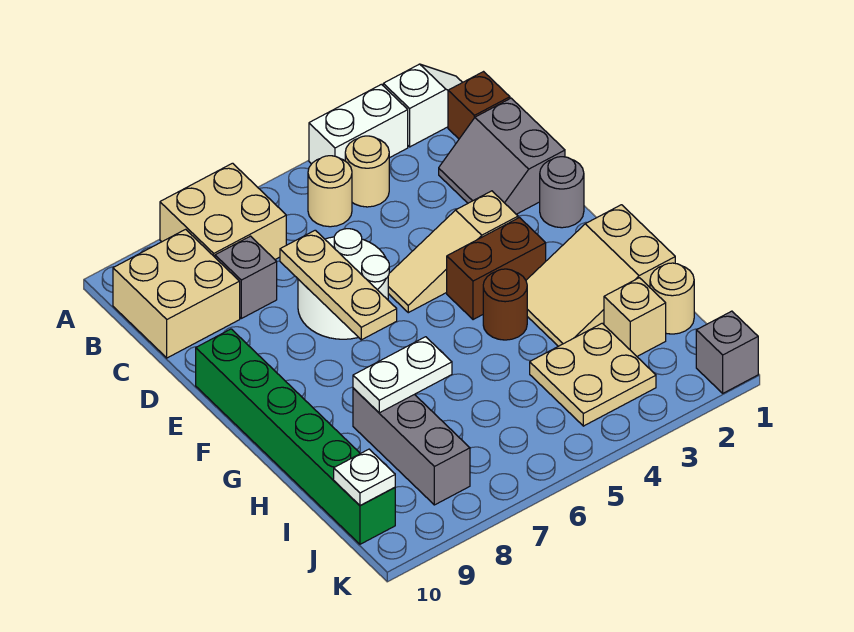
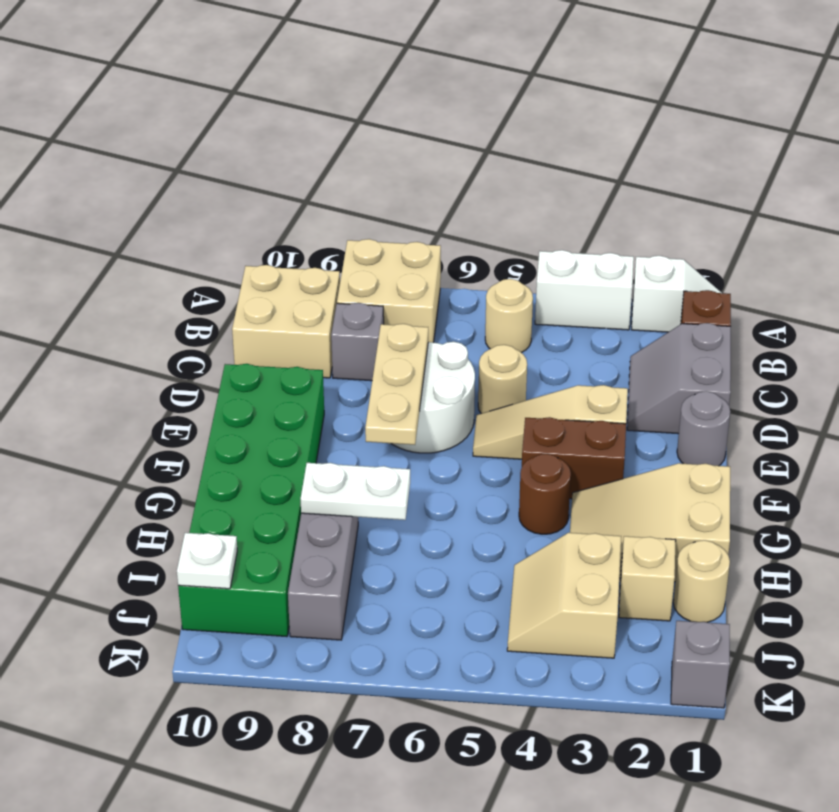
tan round brick B4 level 1 -> tan round brick D5 level 1
green brick E10:J10 level 1 -> green brick E9:J10 level 1
tan plate I3:J4 level 1 -> tan slope I3:J4 level 1 top 3

